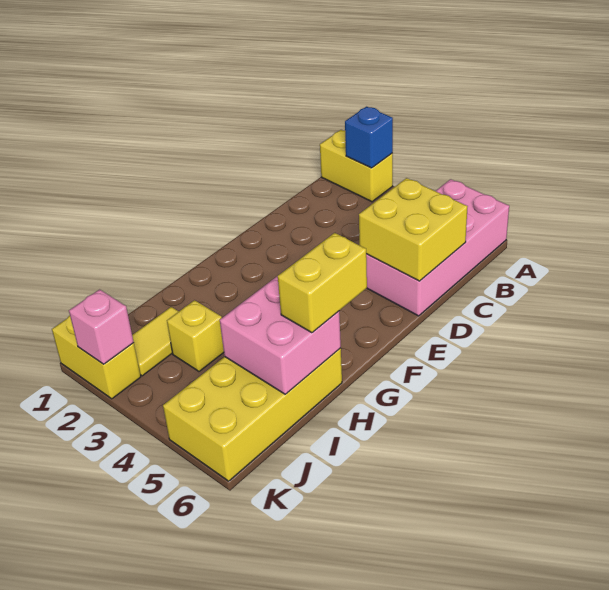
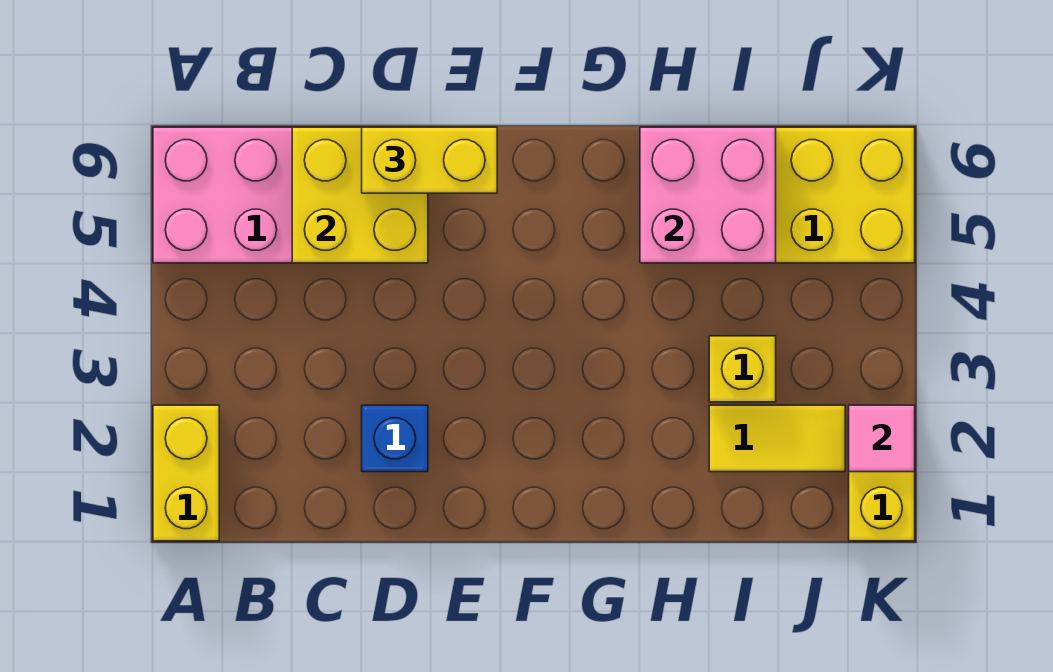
blue brick A2 level 2 -> blue brick D2 level 1
yellow brick G6:H6 level 3 -> yellow brick D6:E6 level 3
pink brick K2 level 2 -> pink tile K2 level 2

